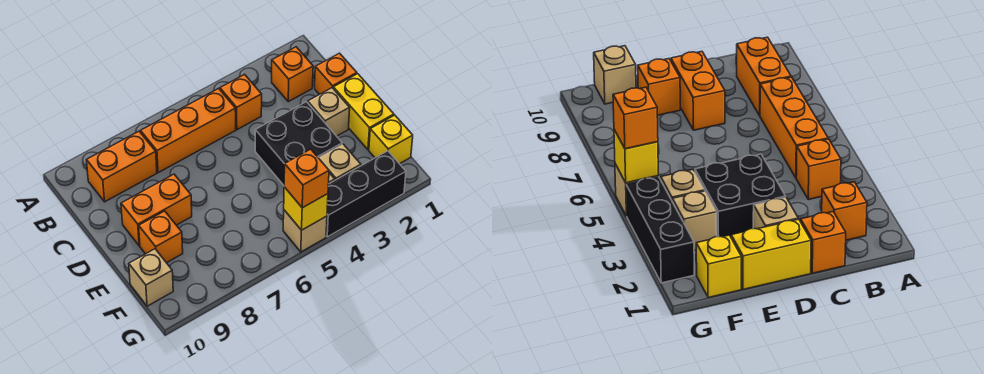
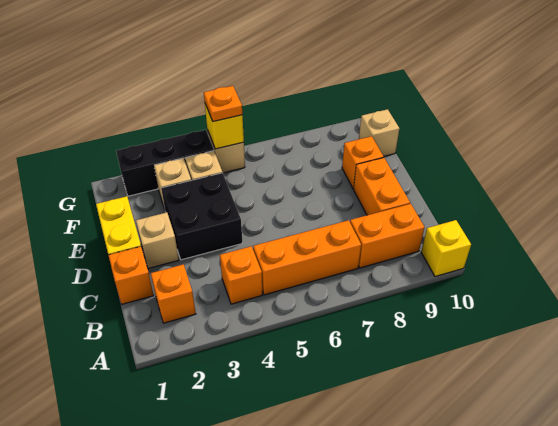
orange brick D8:D9 level 1 -> orange brick C9:D9 level 1
yellow brick F1 level 1 -> yellow brick A10 level 1
orange brick G5 level 3 -> orange plate G5 level 3

